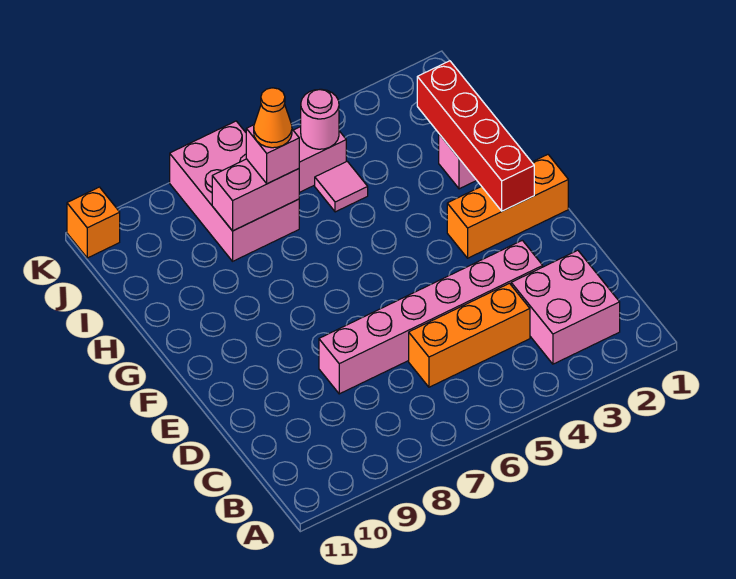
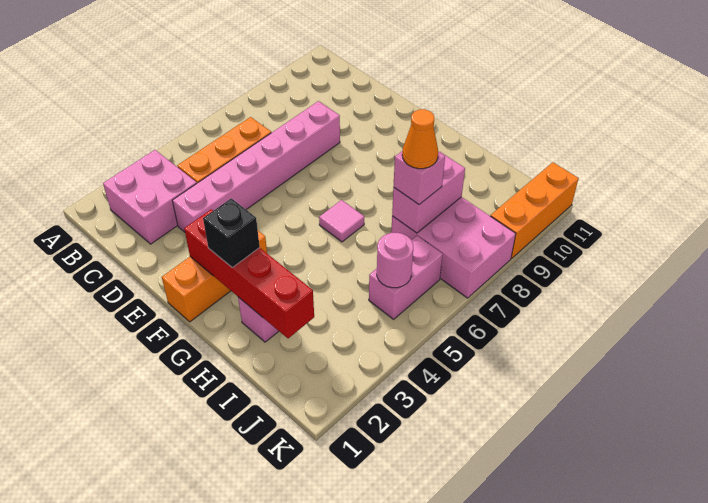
none -> black brick G2 level 3
pink tile I5 level 1 -> pink tile G6 level 1
orange brick K11 level 1 -> orange brick K9:K11 level 1

